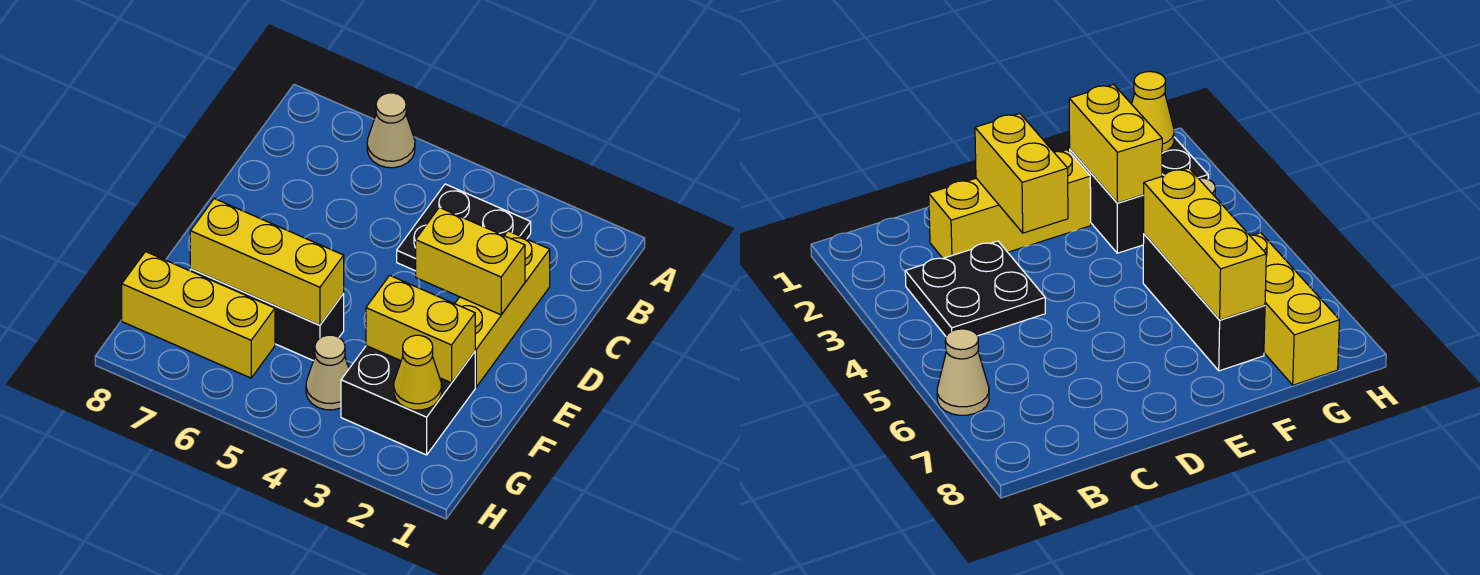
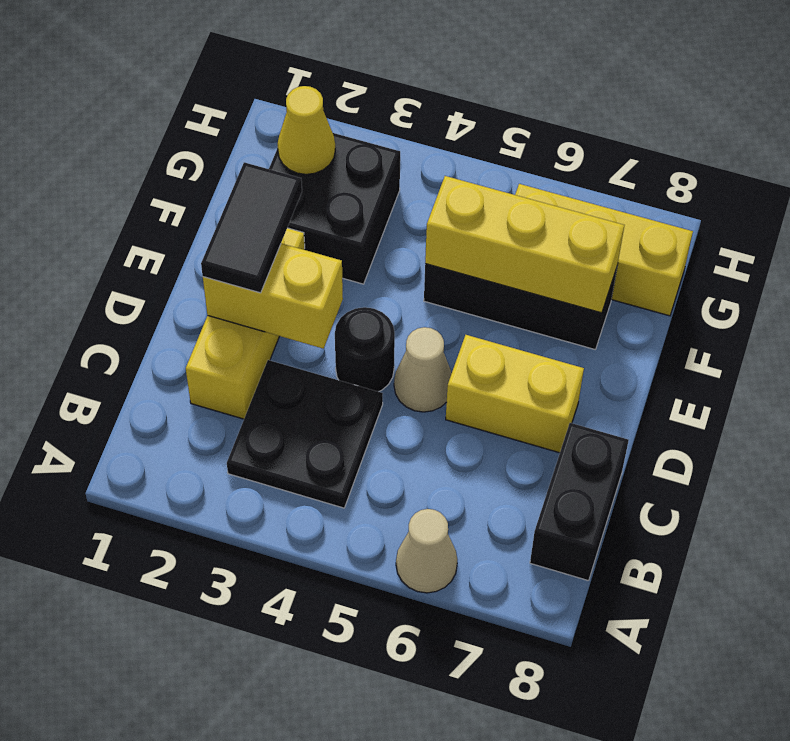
none -> black brick B8:C8 level 1
none -> black tile D2:E2 level 3
none -> black round brick D4 level 1
yellow brick F2:F3 level 2 -> yellow brick D6:D7 level 1
tan cone G4 level 1 -> tan cone D5 level 1

